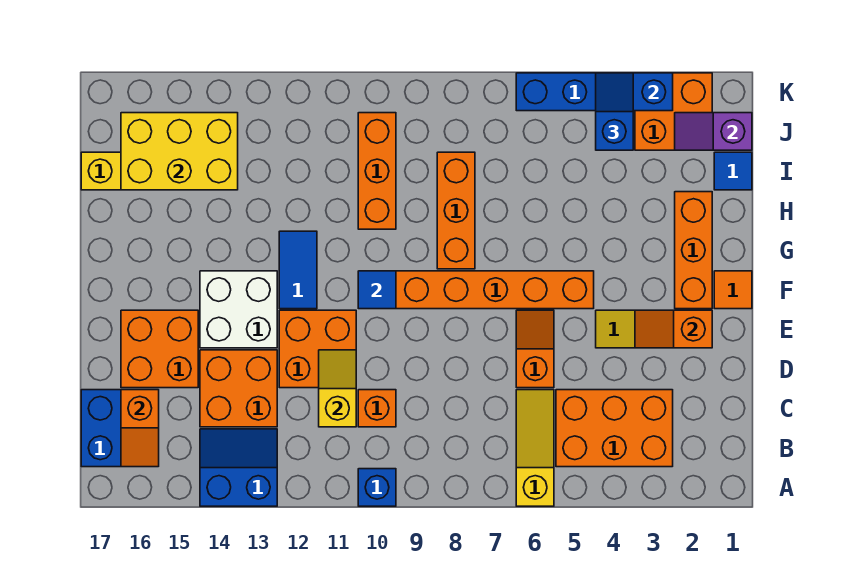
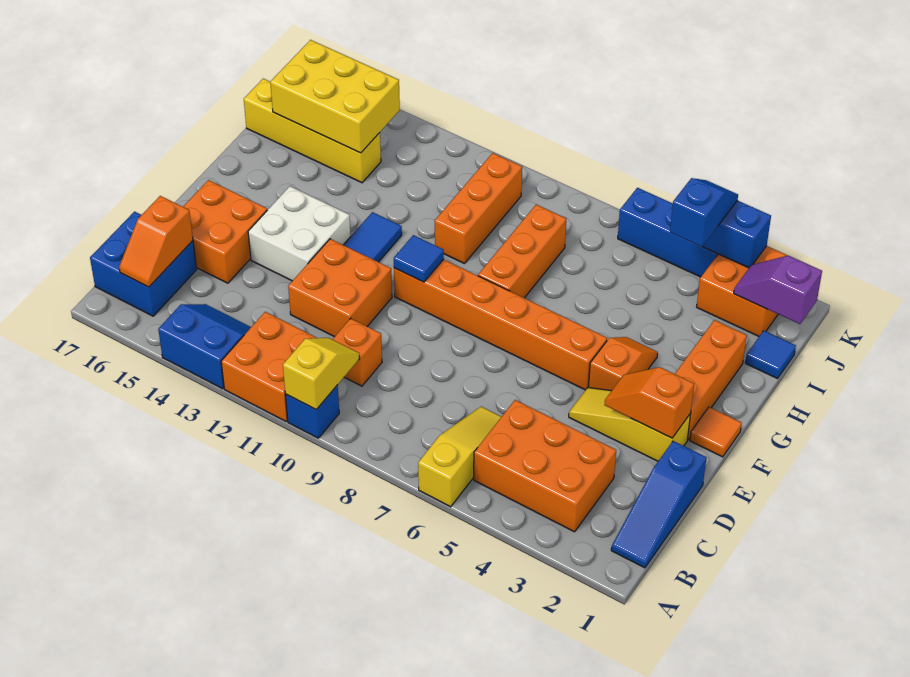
none -> blue slope B1:D1 level 1 top D
yellow slope C11:D11 level 2 top C -> yellow slope A10:B10 level 2 top A
orange brick C13:D14 level 1 -> orange brick A11:B12 level 1
orange slope D6:E6 level 1 top D -> orange slope F4:G4 level 1 top F

